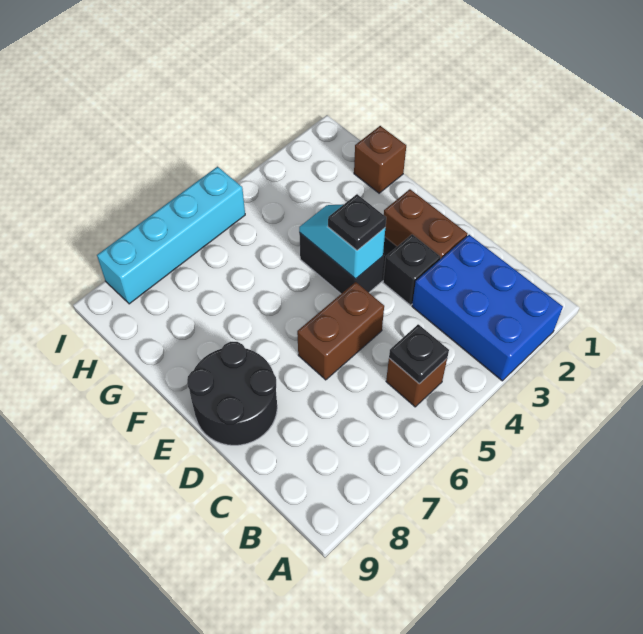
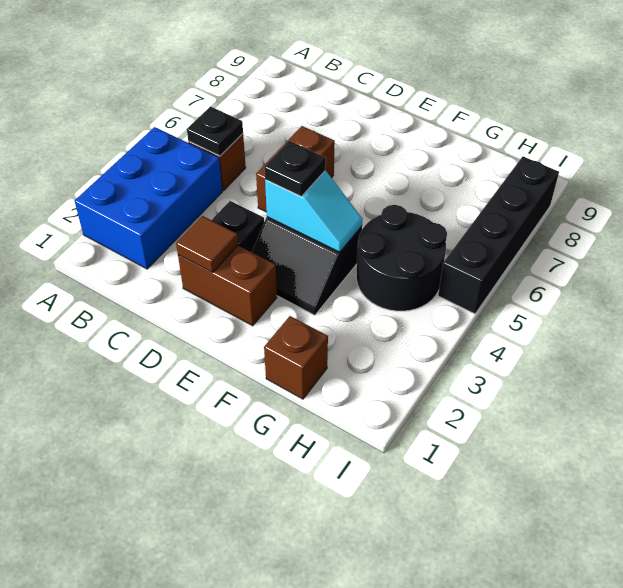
blue brick A2:C3 level 1 -> blue brick A2:B4 level 1
none -> brown tile D2 level 2
black round brick D8:E9 level 1 -> black round brick G4:H5 level 1
cyan brick I5:I8 level 1 -> black brick I5:I8 level 1

